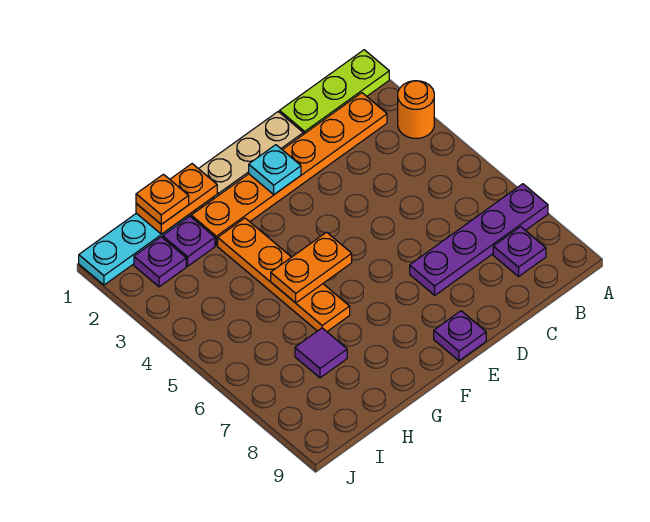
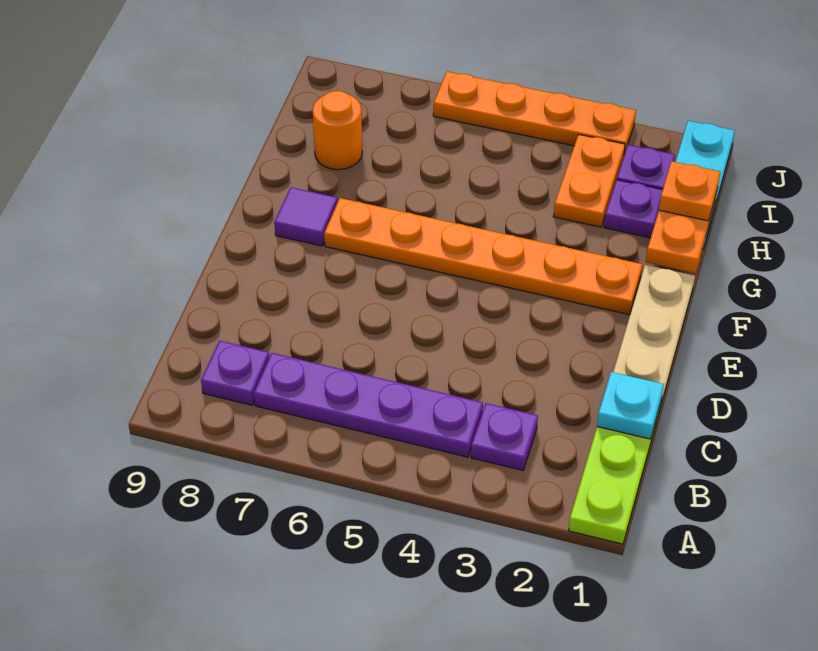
orange round brick A3 level 1 -> orange round brick H8 level 1
purple plate A7:D7 level 1 -> purple plate B4:B7 level 1
orange plate B2:G2 level 1 -> orange plate F2:F7 level 1
cyan plate E2 level 2 -> cyan plate C1 level 2
purple plate E9 level 1 -> purple plate B3 level 1
orange plate F5:G5 level 2 -> orange plate H3:I3 level 1
orange plate G3:G6 level 1 -> orange plate J3:J6 level 1
purple tile H7 level 1 -> purple tile F8 level 1

